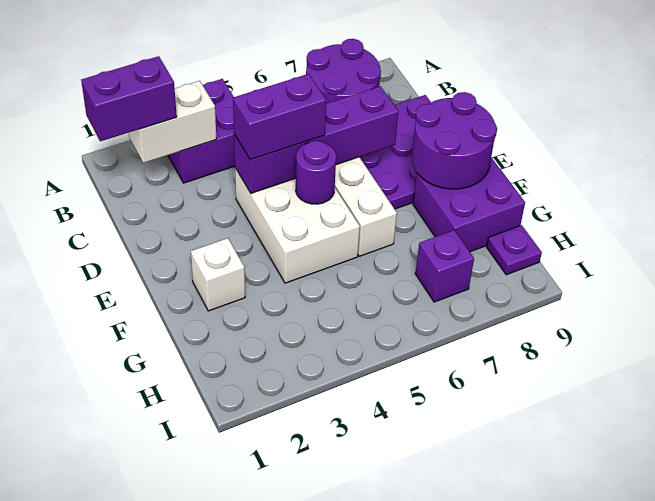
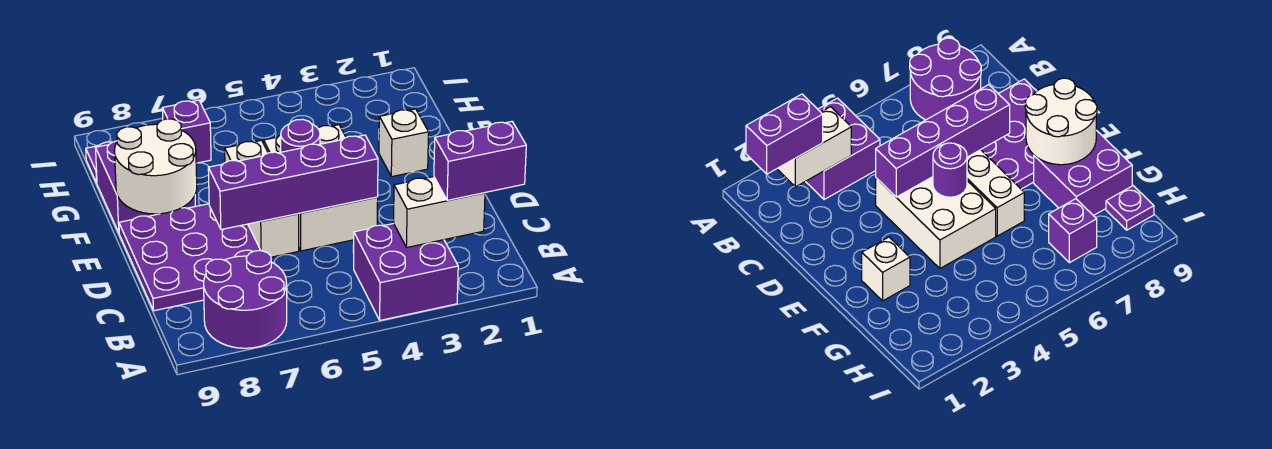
purple brick D4:D5 level 3 -> none
purple round brick E8:F9 level 2 -> white round brick E8:F9 level 2

